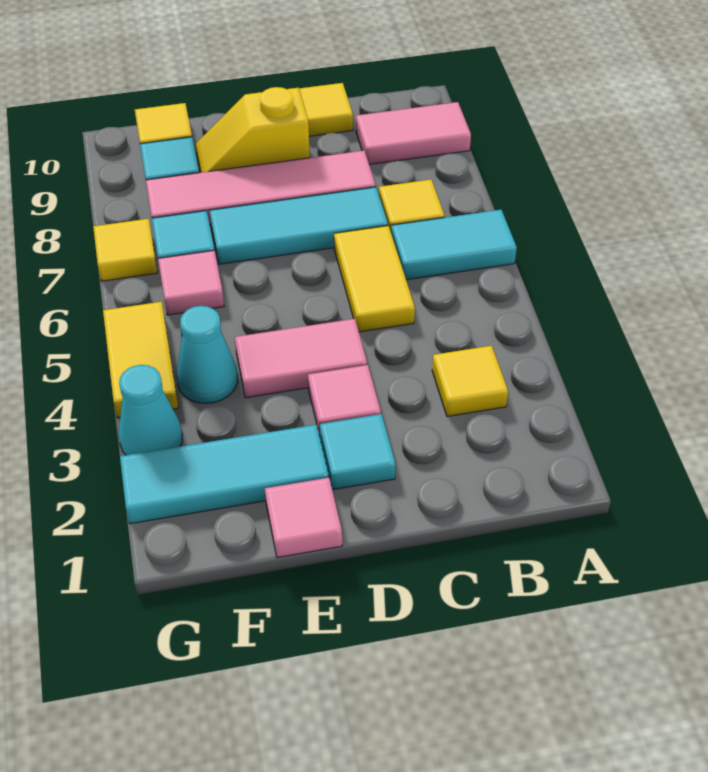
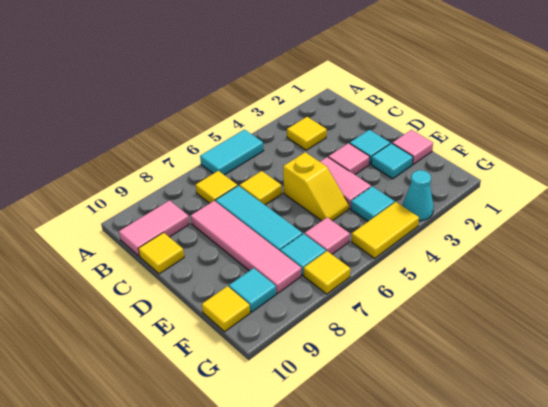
cyan tile A6:B6 level 1 -> cyan tile A5:A6 level 1
pink tile A9:B9 level 1 -> pink tile B9:B10 level 1
yellow tile C5:C6 level 1 -> yellow tile C6 level 1
yellow slope D9:E9 level 1 top D -> yellow slope D5:E5 level 1 top D
cyan tile E2:G2 level 1 -> cyan tile E2 level 1
cyan cone F4 level 1 -> cyan tile F4 level 1

